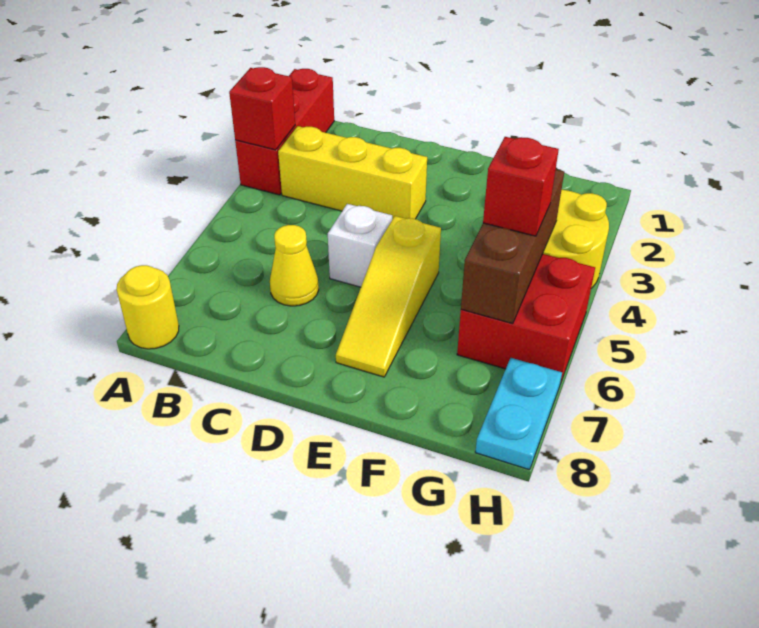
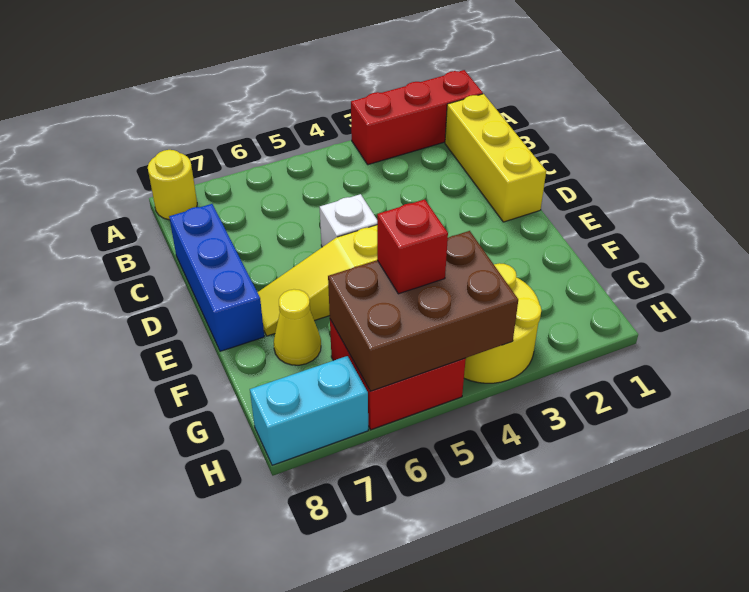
red brick A3 level 2 -> none
yellow brick B3:D3 level 1 -> yellow brick B1:D1 level 1
yellow cone C6 level 1 -> yellow cone F7 level 1
none -> blue brick C8:E8 level 1
brown brick G4:G6 level 2 -> brown brick G4:H6 level 2
cyan plate H7:H8 level 1 -> cyan brick H7:H8 level 1

